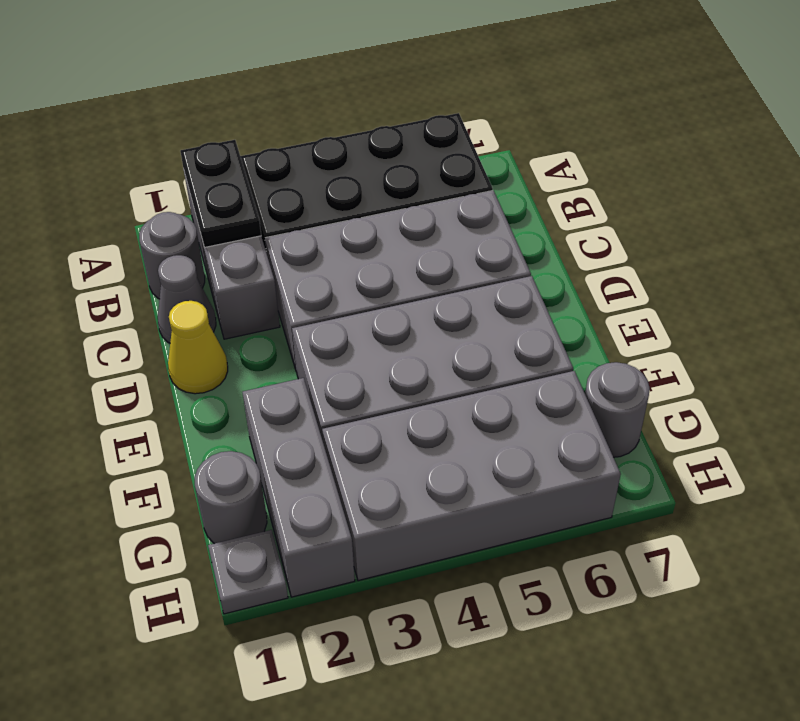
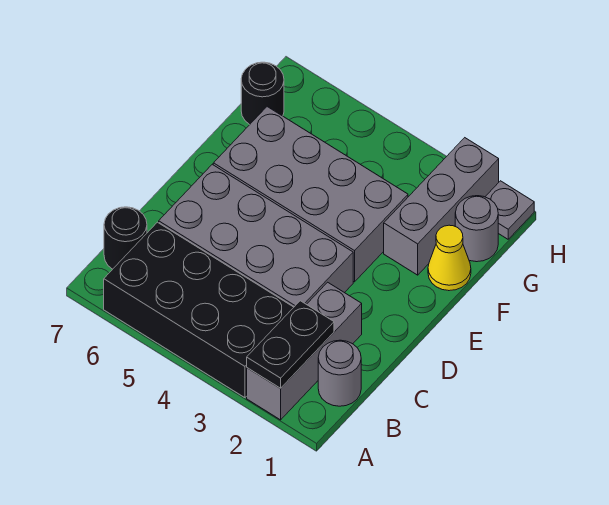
none -> black round brick B7 level 1
grey cone C1 level 1 -> none
yellow cone D1 level 1 -> yellow cone F1 level 1
grey brick G3:H6 level 1 -> none
grey round brick G7 level 1 -> black round brick G7 level 1

